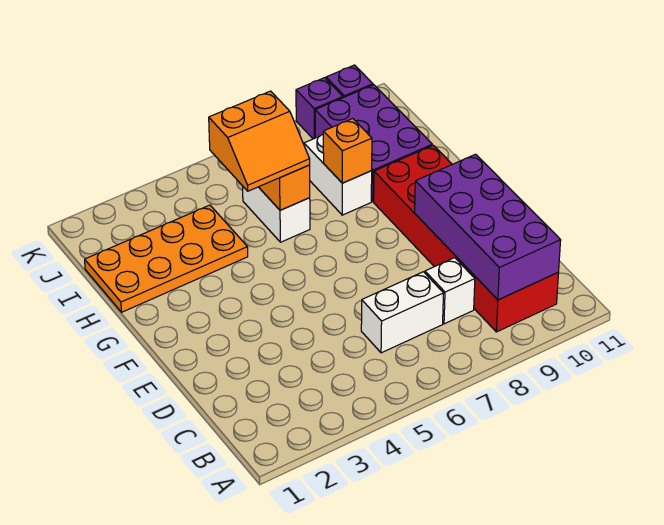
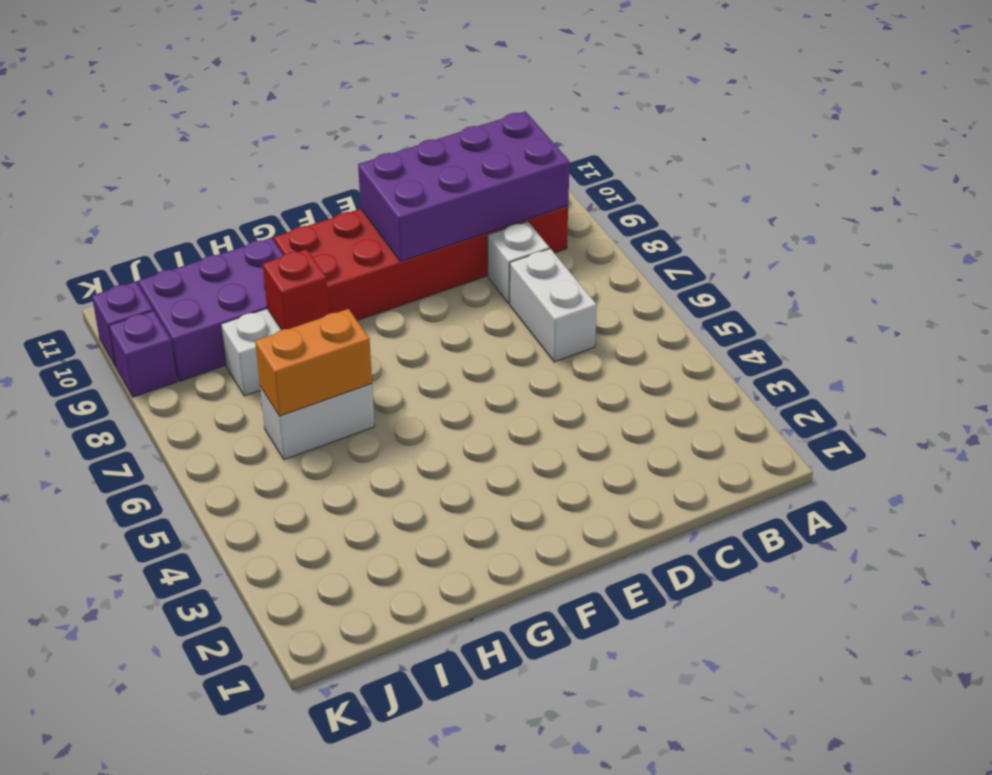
orange plate H1:I4 level 1 -> none
orange slope H5:I6 level 3 top I -> none
orange brick H8 level 2 -> red brick H8 level 2

